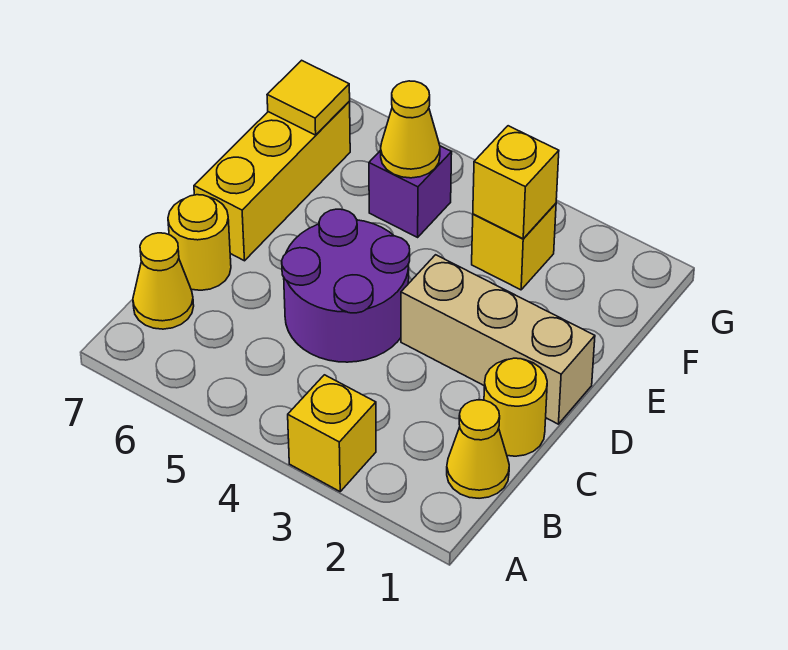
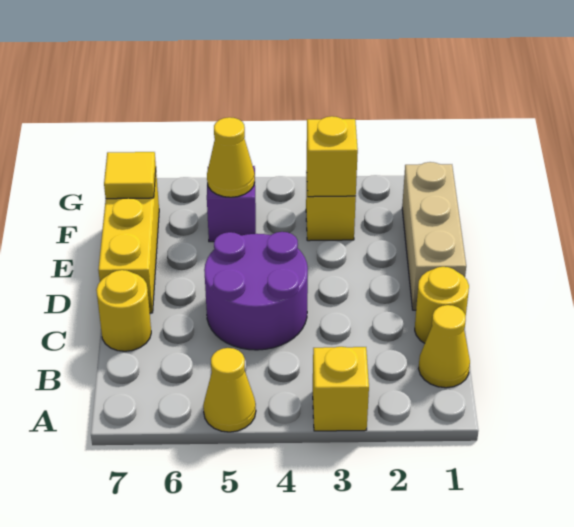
yellow cone B7 level 1 -> yellow cone A5 level 1
tan brick D1:D3 level 1 -> tan brick D1:F1 level 1

